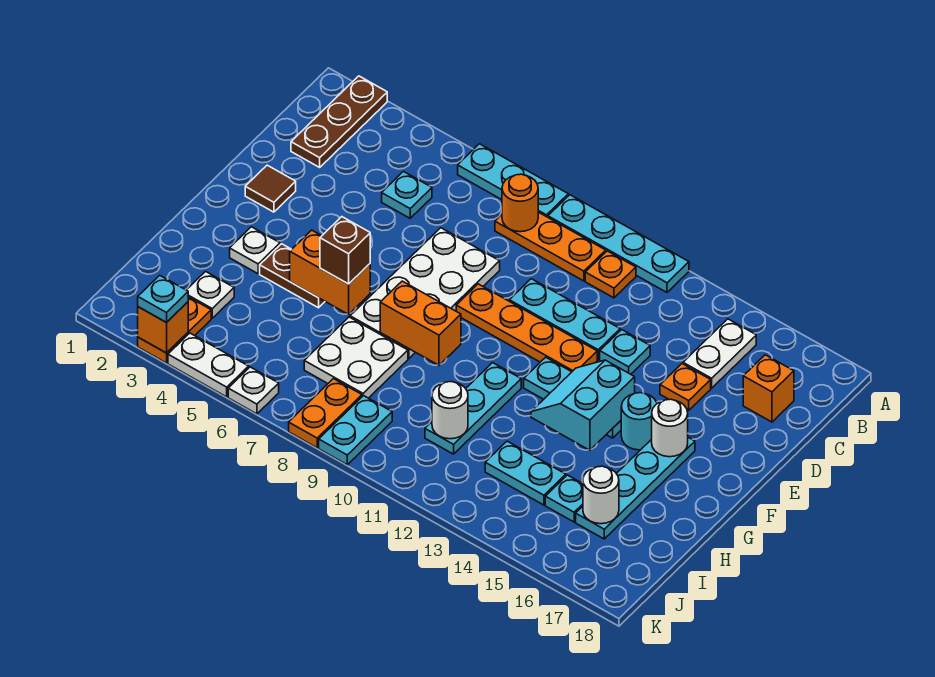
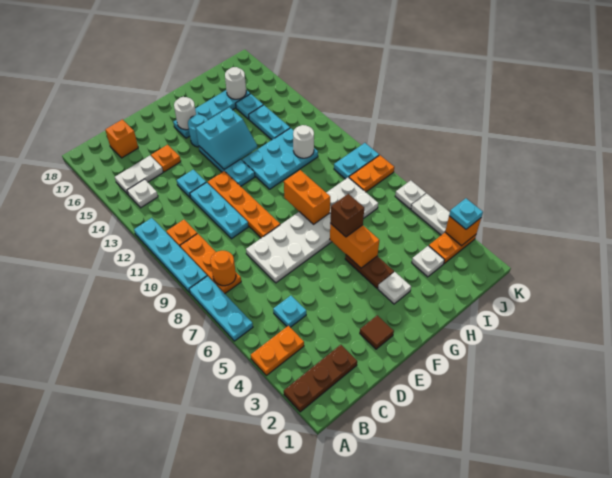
none -> orange plate A4:B4 level 1
none -> white plate B14 level 1
cyan plate G11:I11 level 1 -> cyan plate G11:I12 level 1

